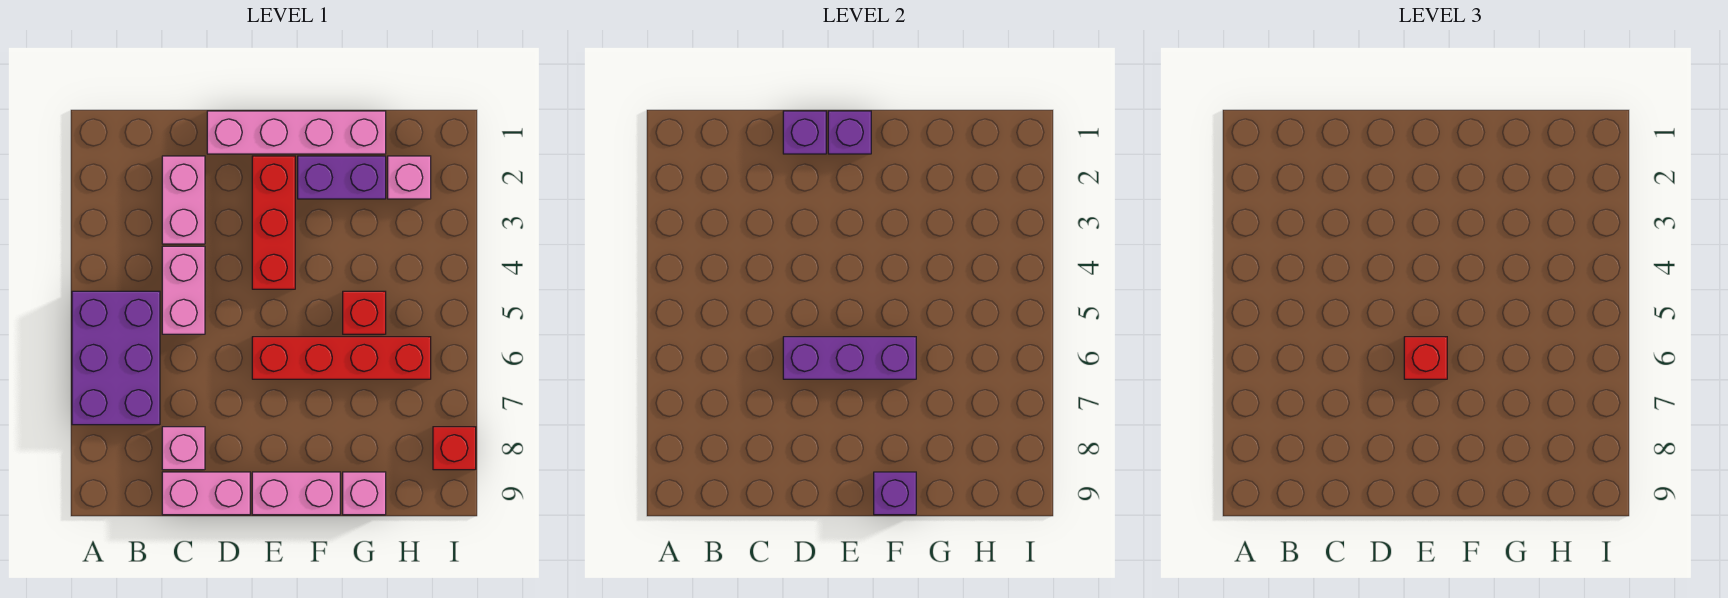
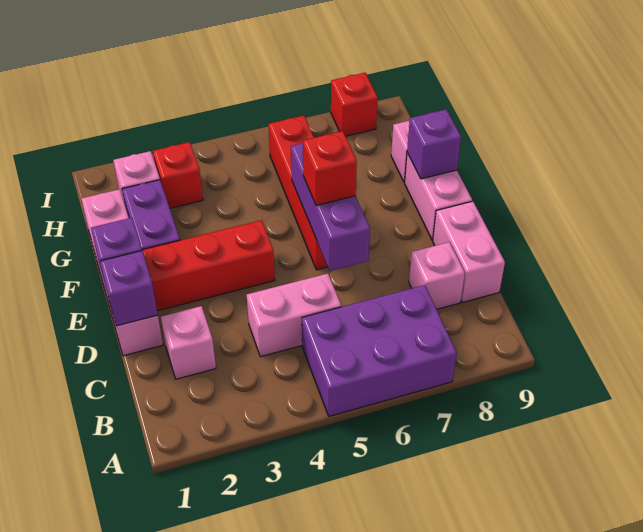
pink brick C2:C3 level 1 -> pink brick C2 level 1
red brick G5 level 1 -> red brick H3 level 1

